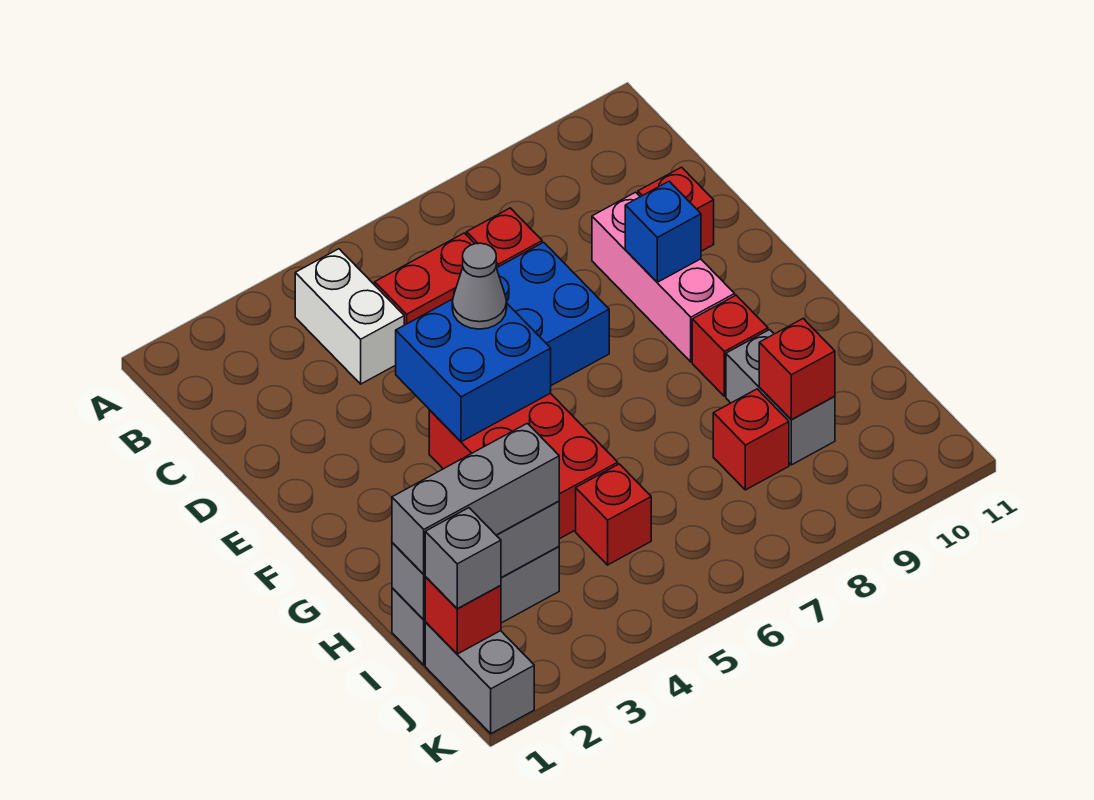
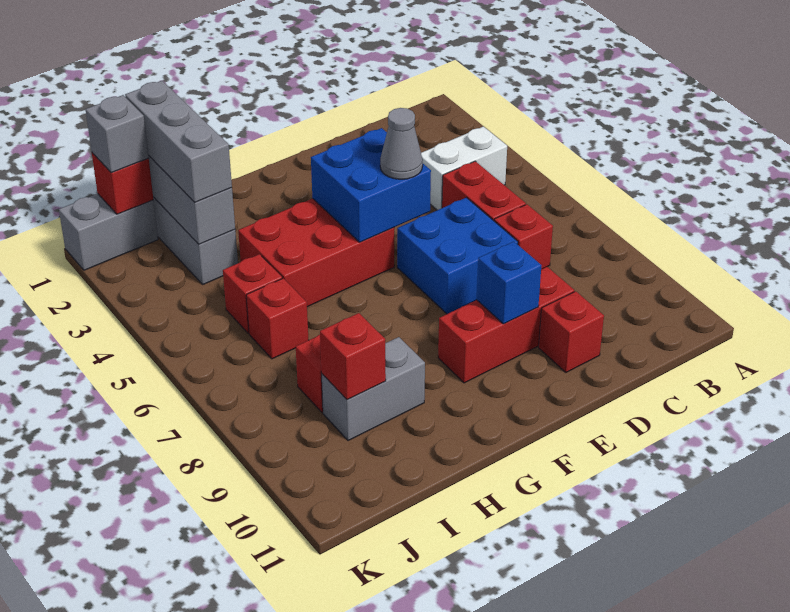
pink brick D9:F9 level 1 -> red brick D9:F9 level 1
red brick G9 level 1 -> red brick I6 level 1

